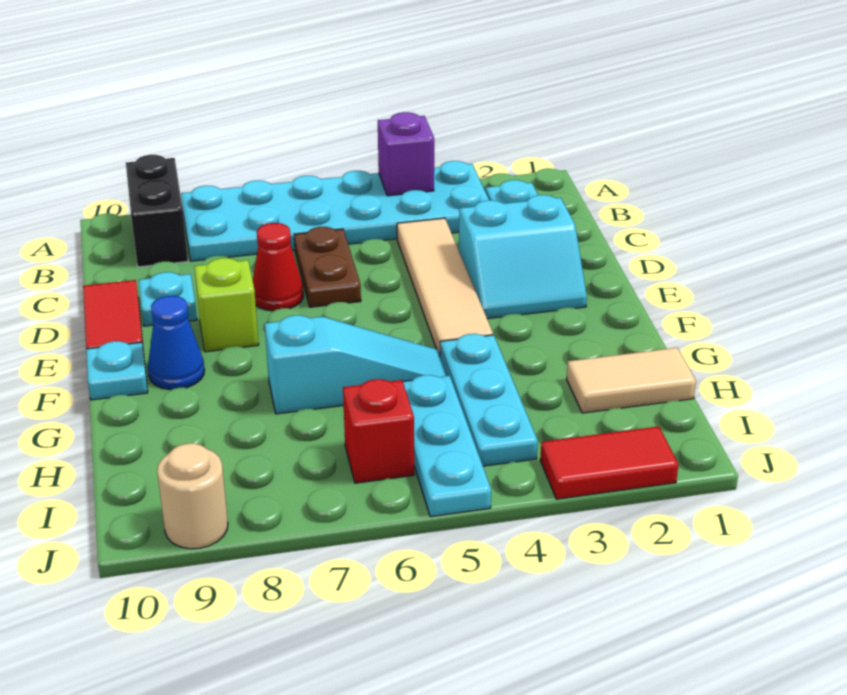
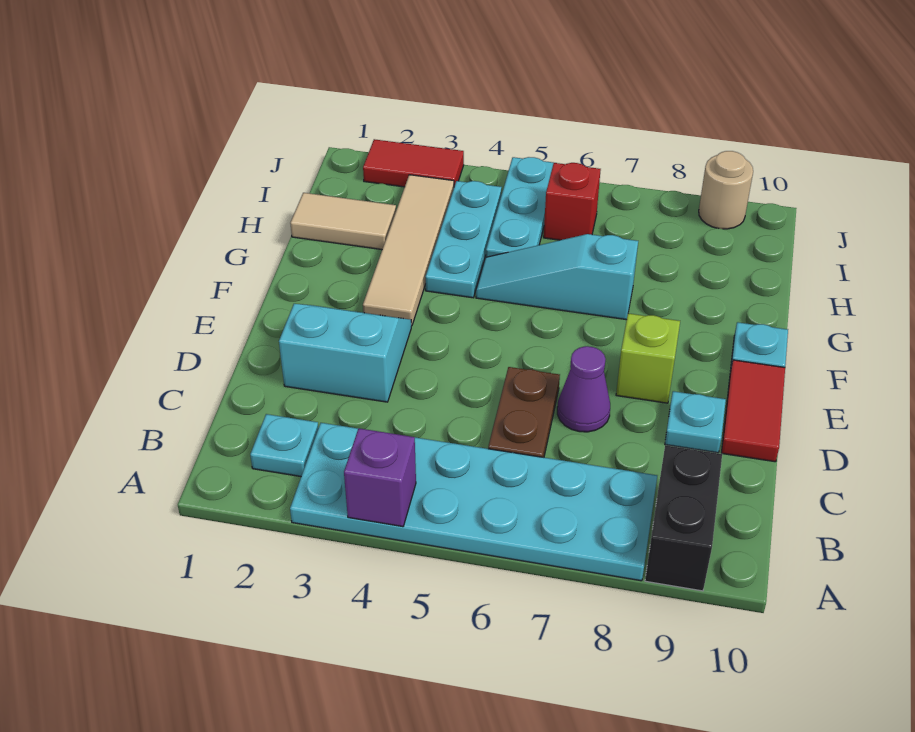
tan tile C4:F4 level 1 -> tan tile F3:I3 level 1
red cone D7 level 1 -> purple cone D7 level 1
blue cone F9 level 1 -> none

